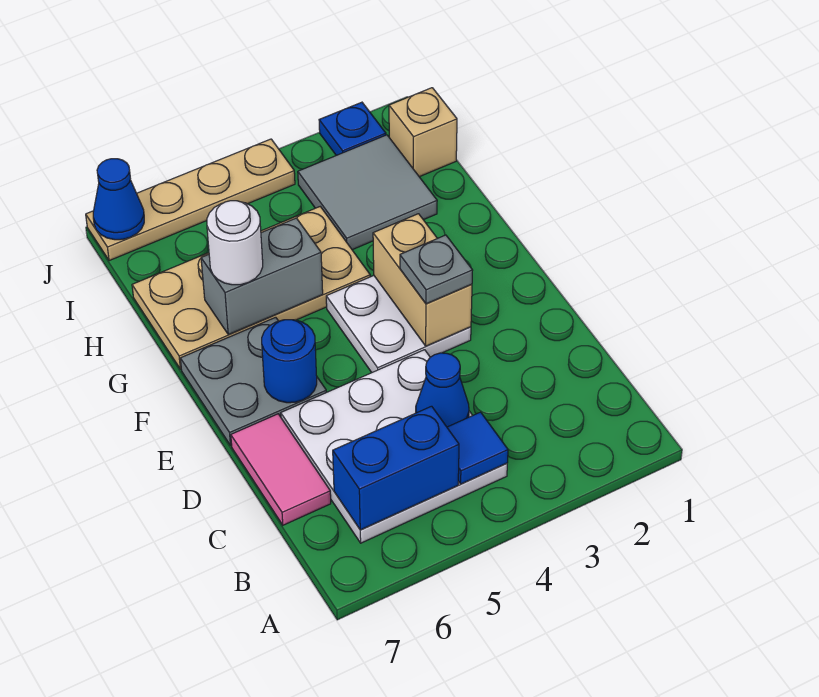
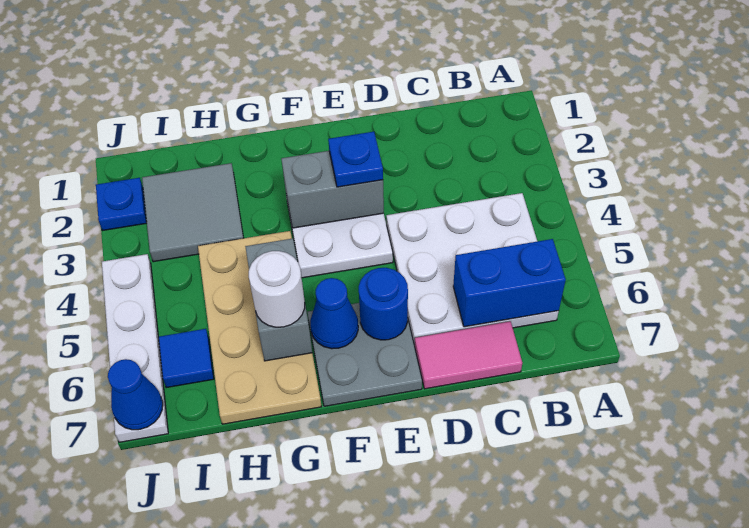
blue tile B4 level 2 -> blue tile I6 level 1
blue brick B5:B6 level 2 -> blue brick B6:C6 level 2
blue cone C4 level 2 -> blue cone F6 level 2
tan brick E3:F3 level 2 -> grey brick E3:F3 level 2
grey plate E3 level 3 -> blue plate E3 level 3
tan brick I1 level 1 -> none
tan plate J4:J7 level 1 -> white plate J4:J7 level 1

